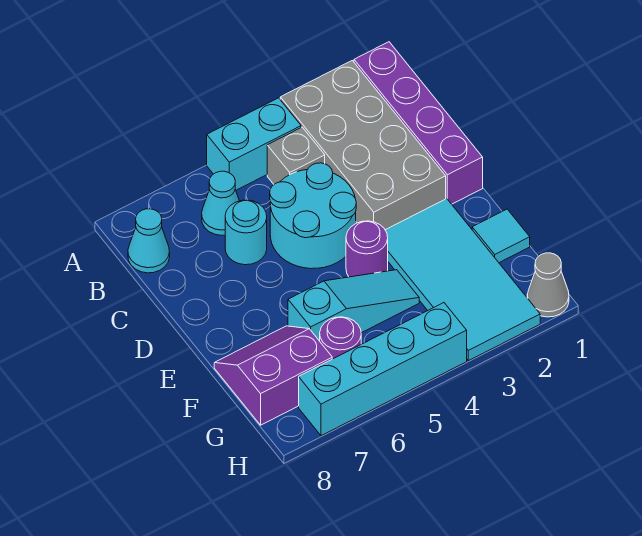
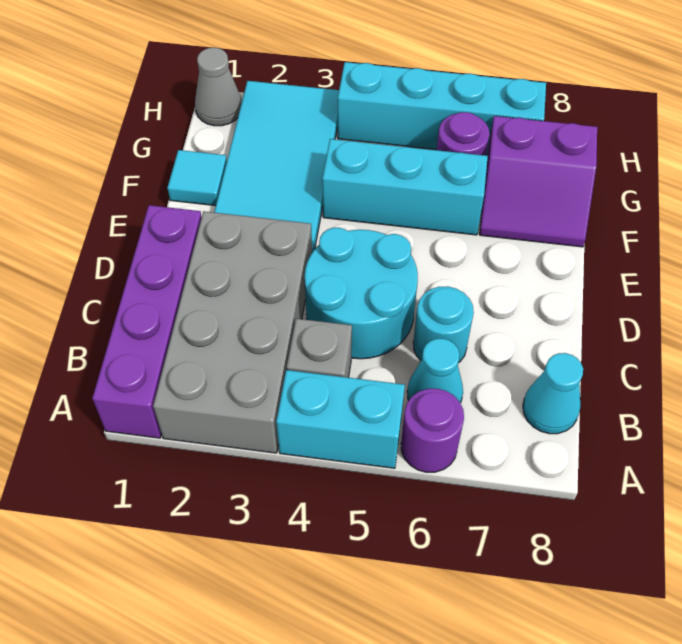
purple round brick E4 level 1 -> purple round brick A6 level 1
cyan slope F4:F6 level 1 top 6 -> cyan brick F4:F6 level 1

